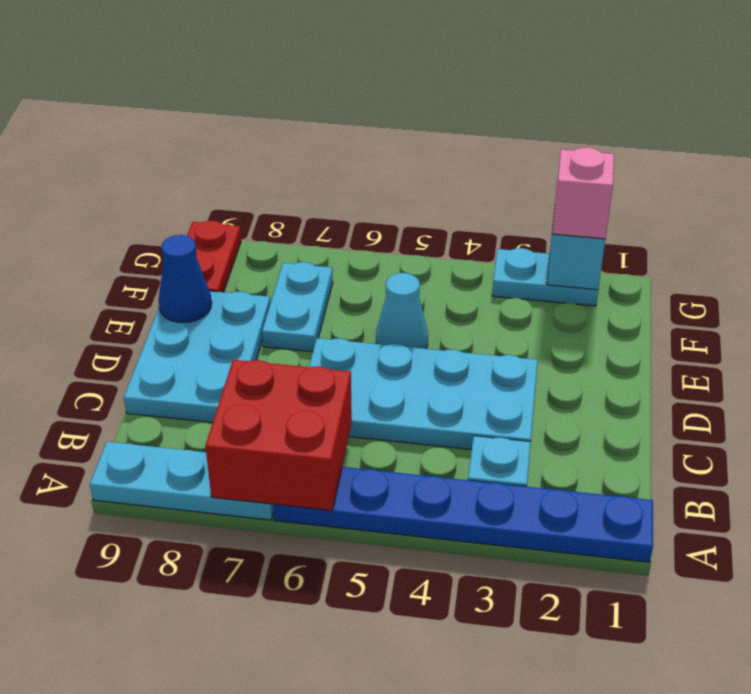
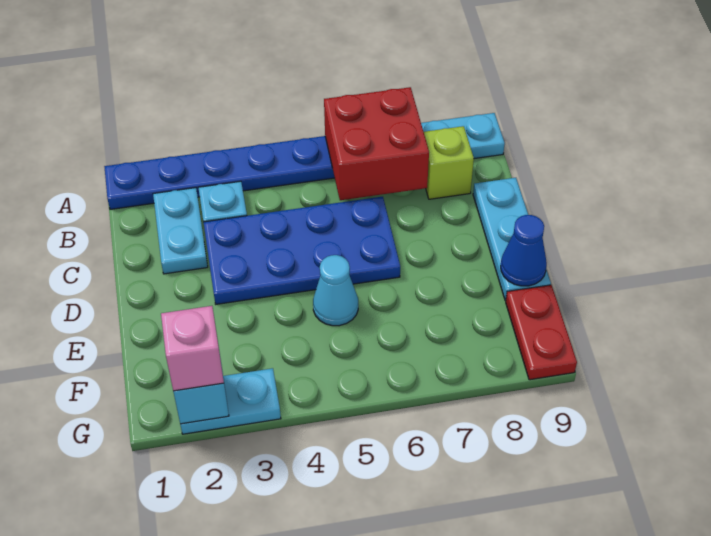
none -> lime brick B8 level 1
cyan plate C3:D6 level 1 -> blue plate C3:D6 level 1
cyan plate C8:E9 level 1 -> cyan plate C9:E9 level 1
cyan plate E7:F7 level 1 -> cyan plate B2:C2 level 1

